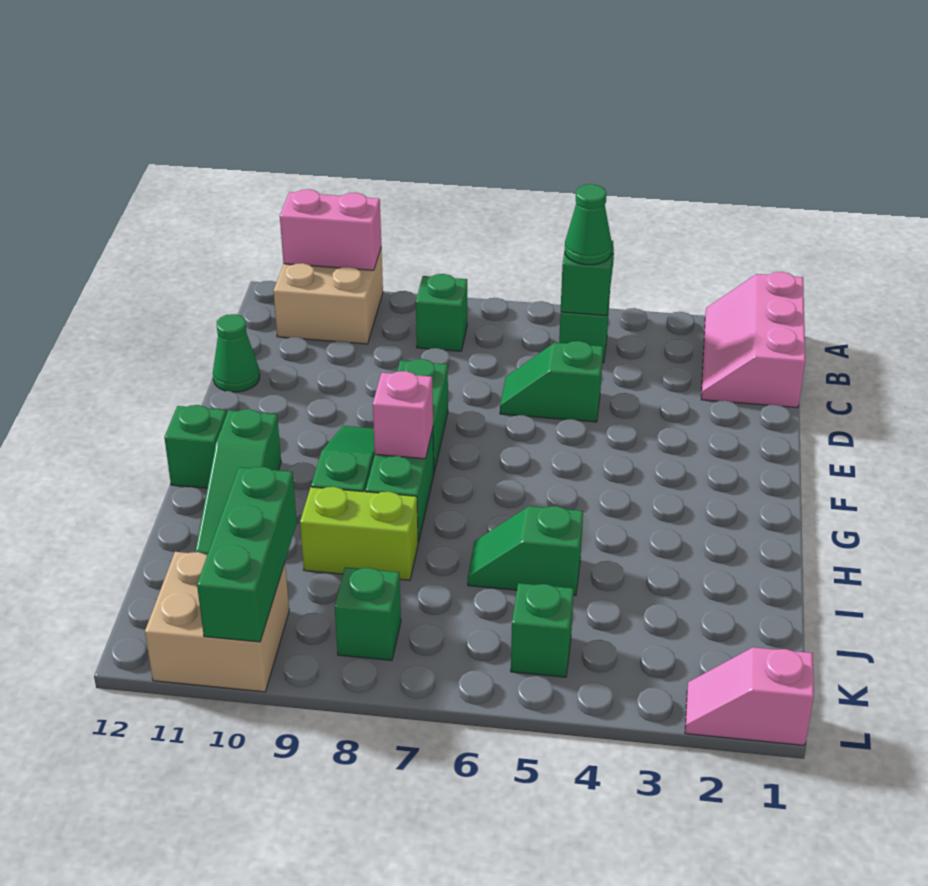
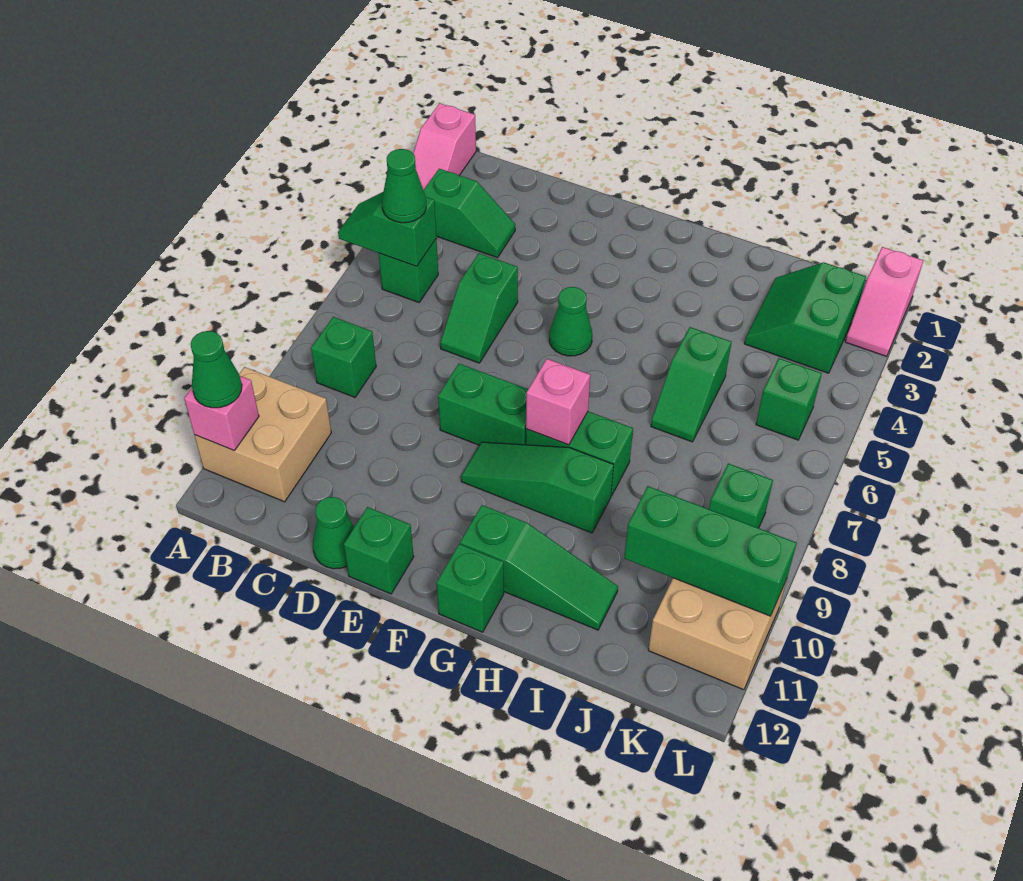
pink slope A1:C2 level 1 top 1 -> pink slope A1:A2 level 1 top 1
pink brick A10:A11 level 2 -> pink brick A11 level 2
none -> green cone A11 level 3
none -> green slope B3:C3 level 1 top B
none -> green brick E12 level 1
none -> green cone F5 level 1
lime brick I8:I9 level 1 -> none
none -> green slope J2:K3 level 1 top K

